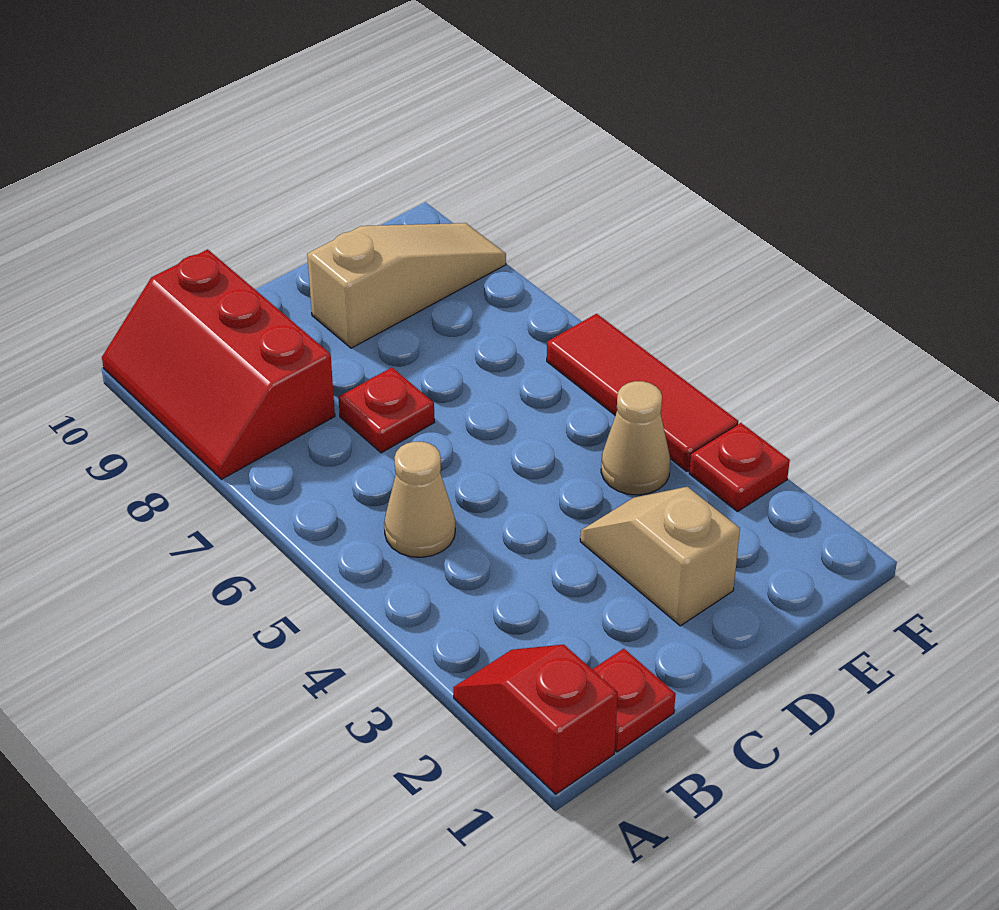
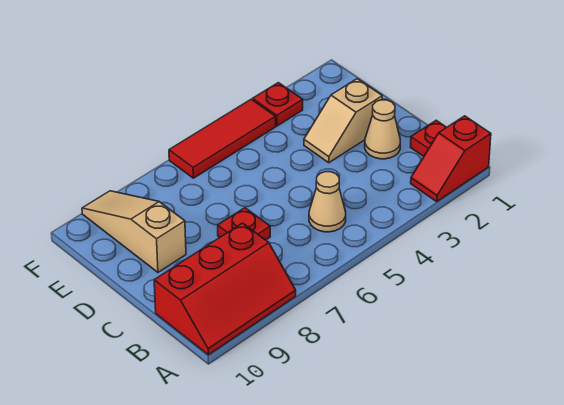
tan cone E4 level 1 -> tan cone C2 level 1

